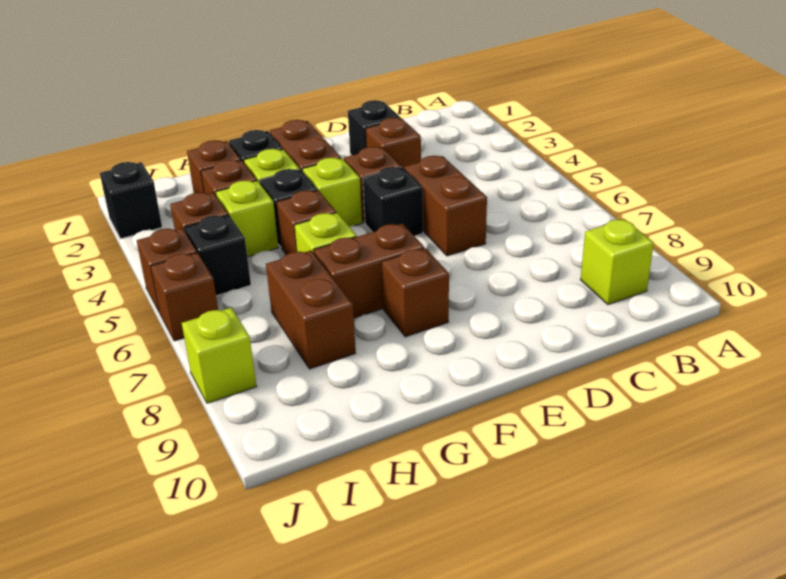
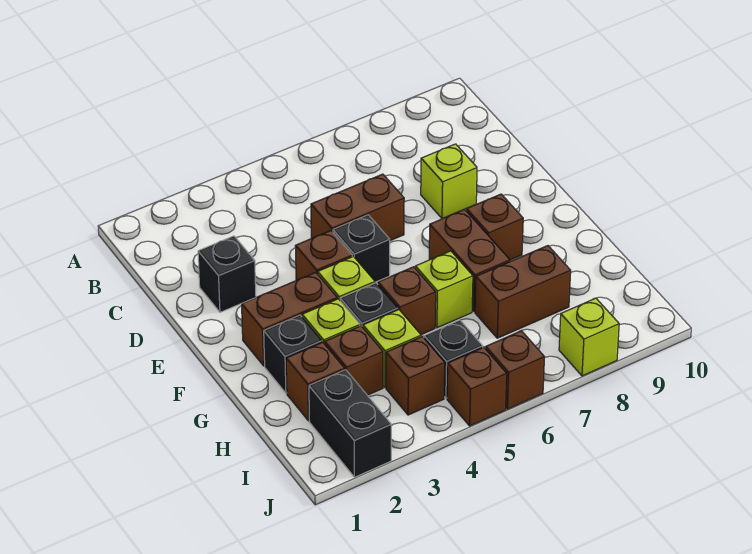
lime brick B9 level 1 -> lime brick D8 level 1
brown brick D3 level 1 -> none
black brick J2 level 1 -> black brick I2:J2 level 1

